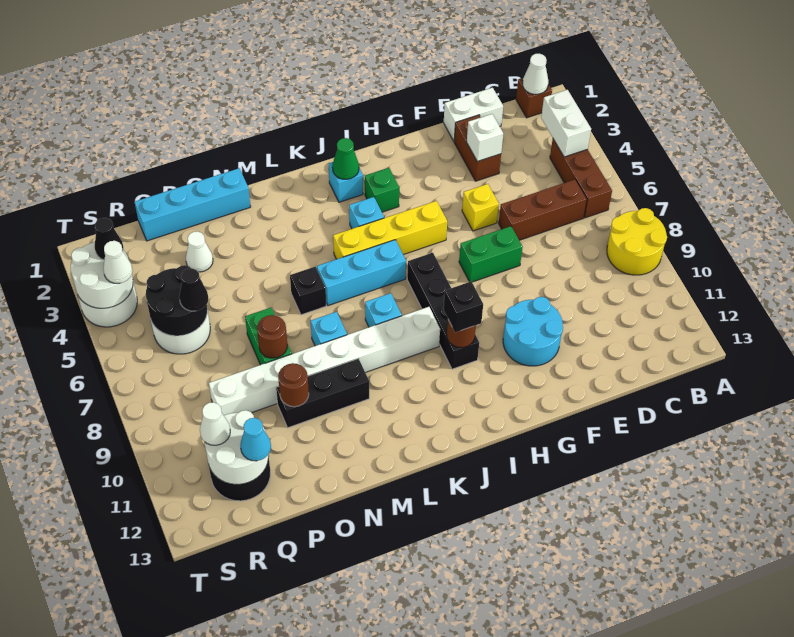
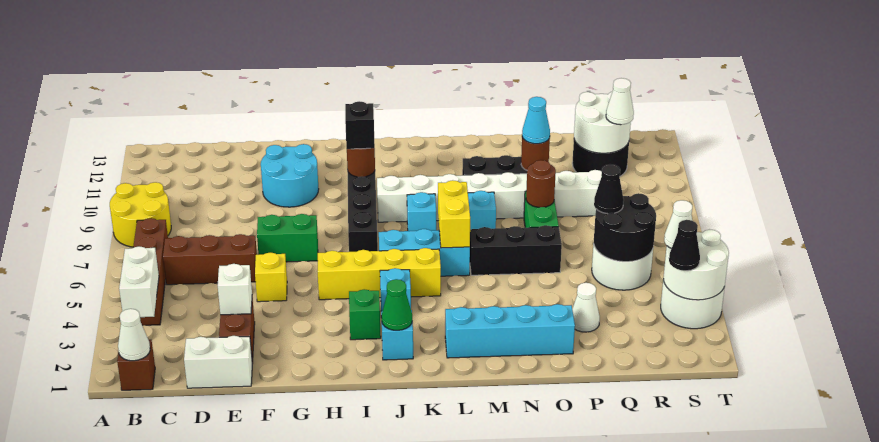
brown brick B4:B6 level 1 -> brown brick B4:B7 level 1
none -> yellow brick L6:L7 level 2
black brick M6 level 1 -> black brick M6:O6 level 1
cyan brick N1:Q1 level 1 -> cyan brick L2:O2 level 1
cyan cone Q12 level 3 -> cyan cone O10 level 3

